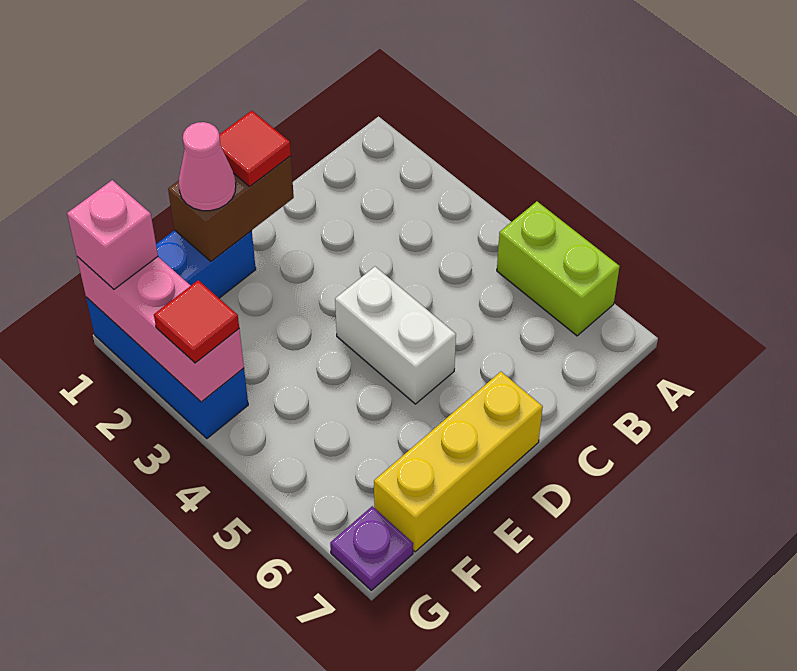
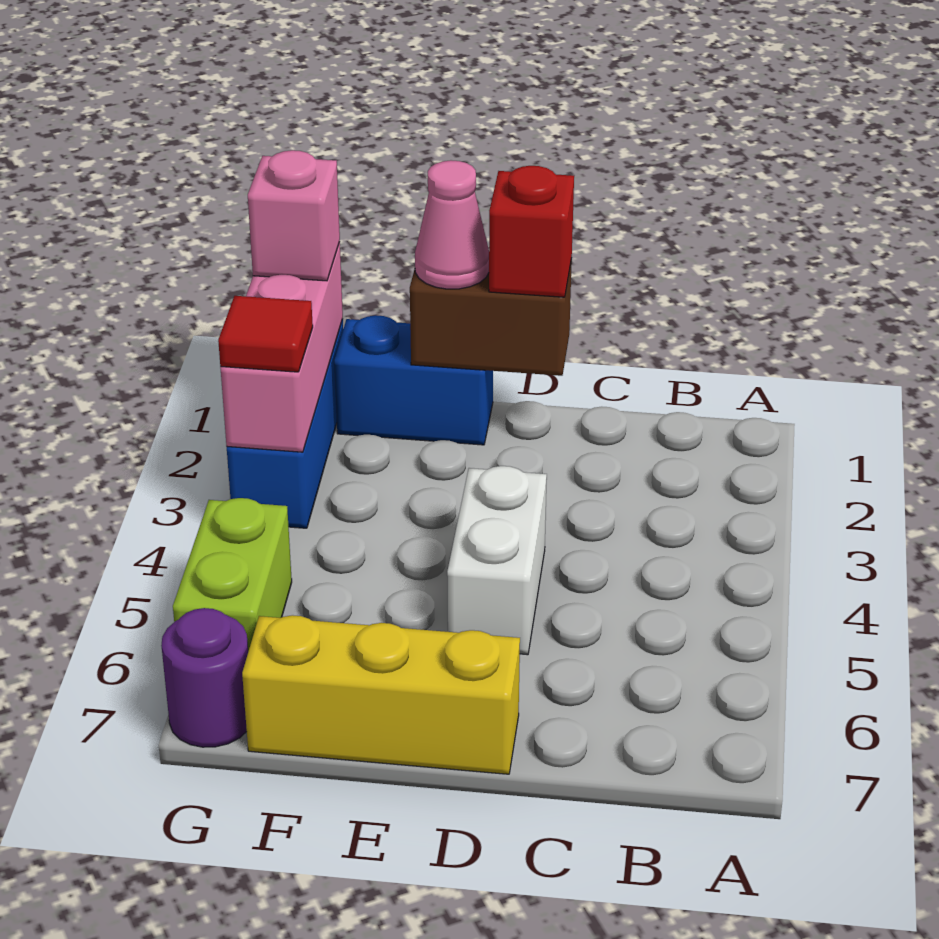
lime brick A5:A6 level 1 -> lime brick G5:G6 level 1
red tile D1 level 3 -> red brick D1 level 3
purple plate G7 level 1 -> purple round brick G7 level 1

